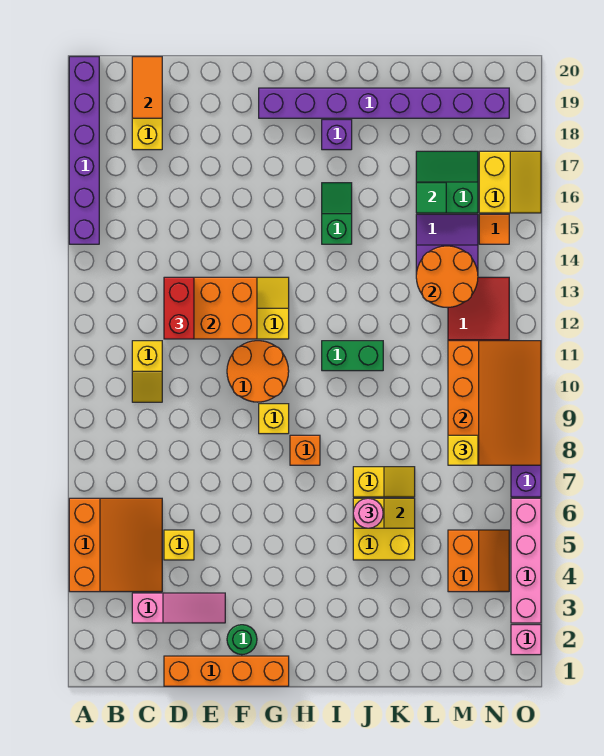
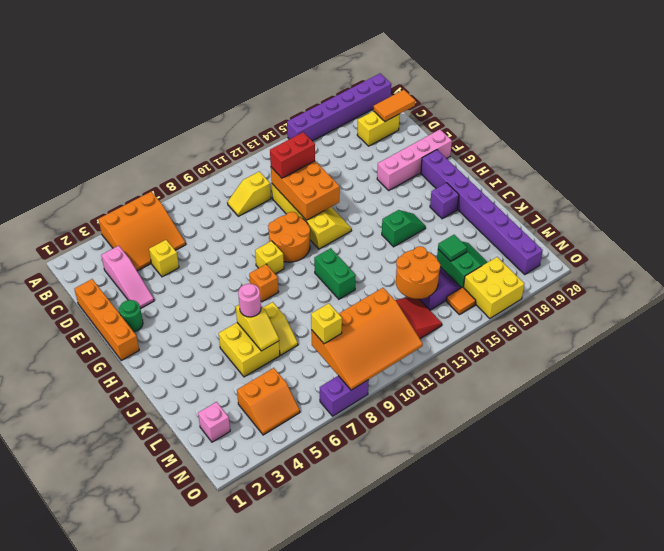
yellow slope N16:O17 level 1 top N -> yellow brick N16:O17 level 1
pink brick O2 level 1 -> pink brick M2 level 1
pink brick O3:O6 level 1 -> pink brick F17:F20 level 1

